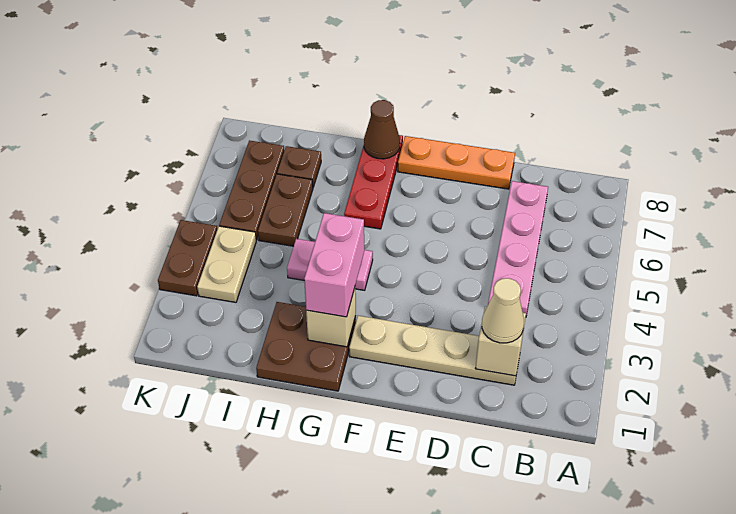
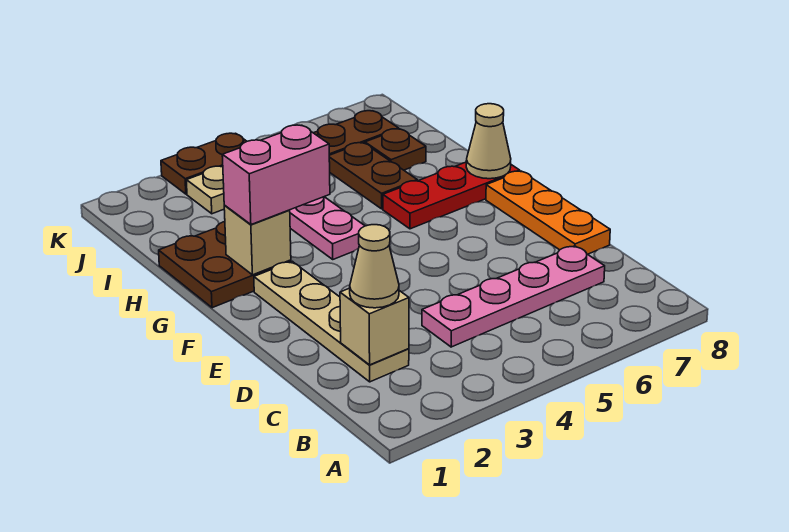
brown cone G8 level 2 -> tan cone G8 level 2
brown plate I5:I6 level 1 -> brown plate H6:I6 level 1

